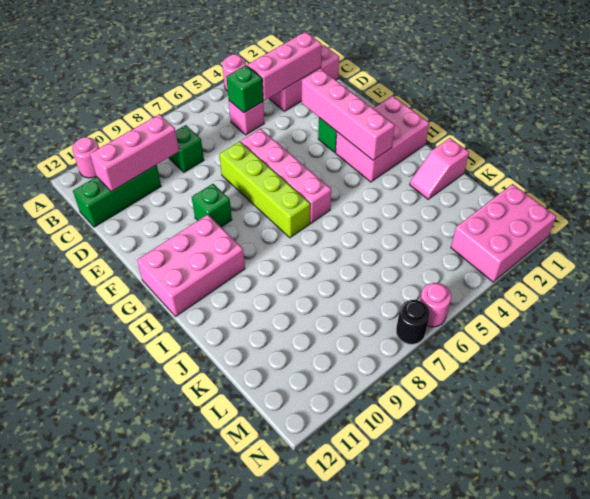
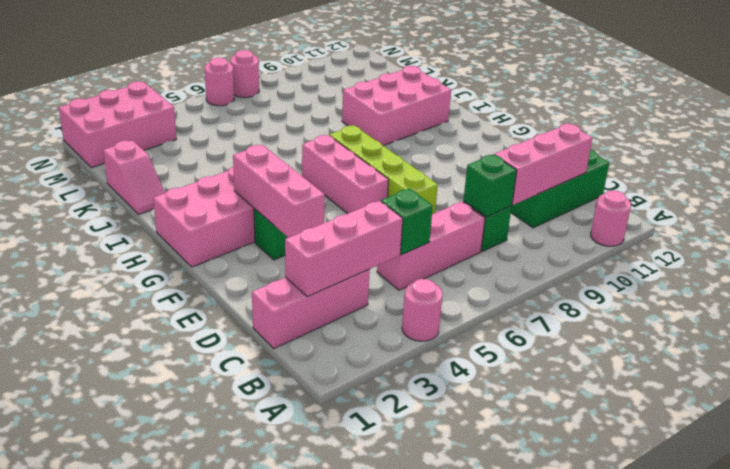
pink brick C5 level 1 -> pink brick C5:C7 level 1
pink brick E3:H3 level 2 -> pink brick E3:G3 level 2
pink brick E6:H6 level 1 -> pink brick F6:H6 level 1
green brick F9 level 1 -> green brick C8 level 2
pink brick G10:H12 level 1 -> pink brick I9:J11 level 1
pink slope J1:J2 level 1 top 1 -> pink slope J1:K1 level 1 top K
black round brick N7 level 1 -> pink round brick N7 level 1

